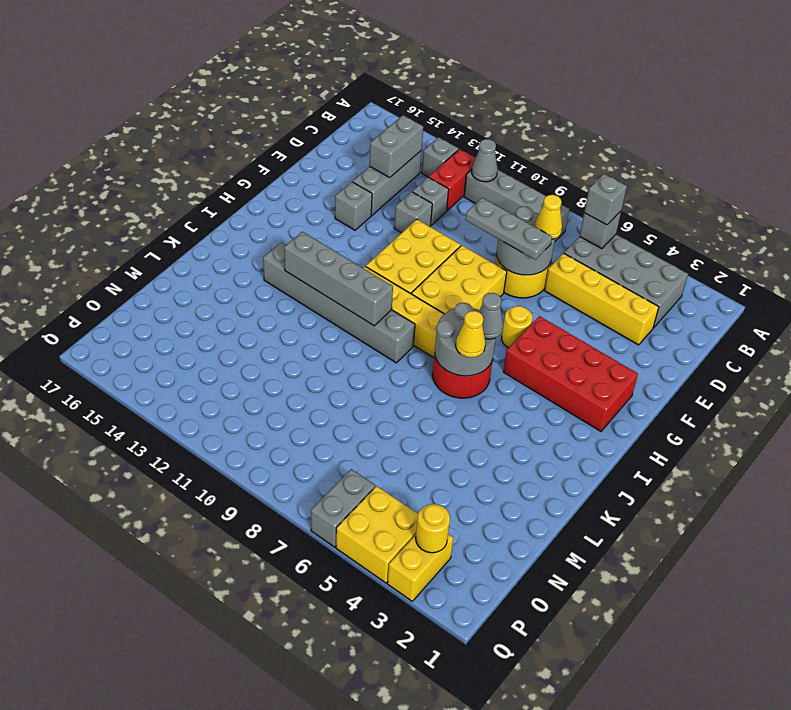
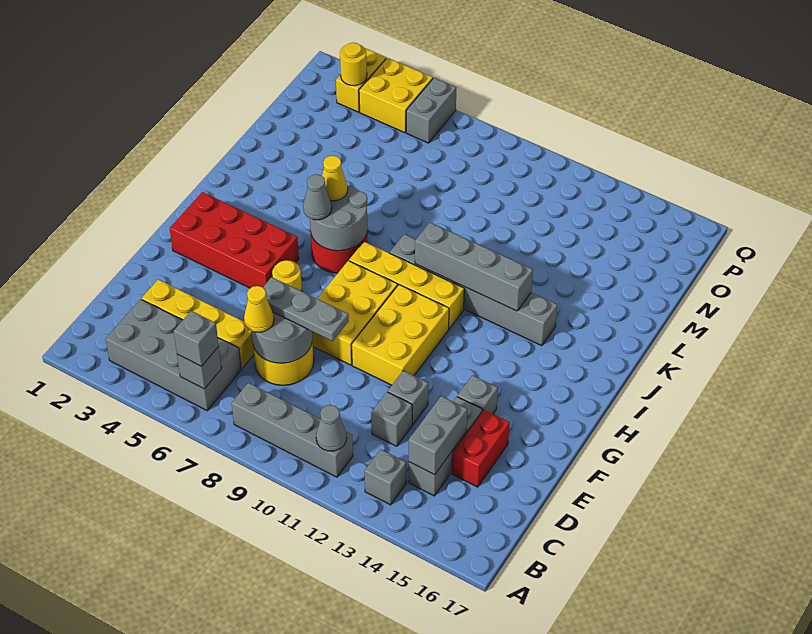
red brick B12:C12 level 1 -> red brick D15:E15 level 1

